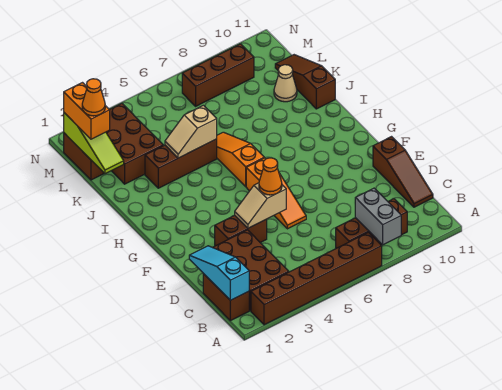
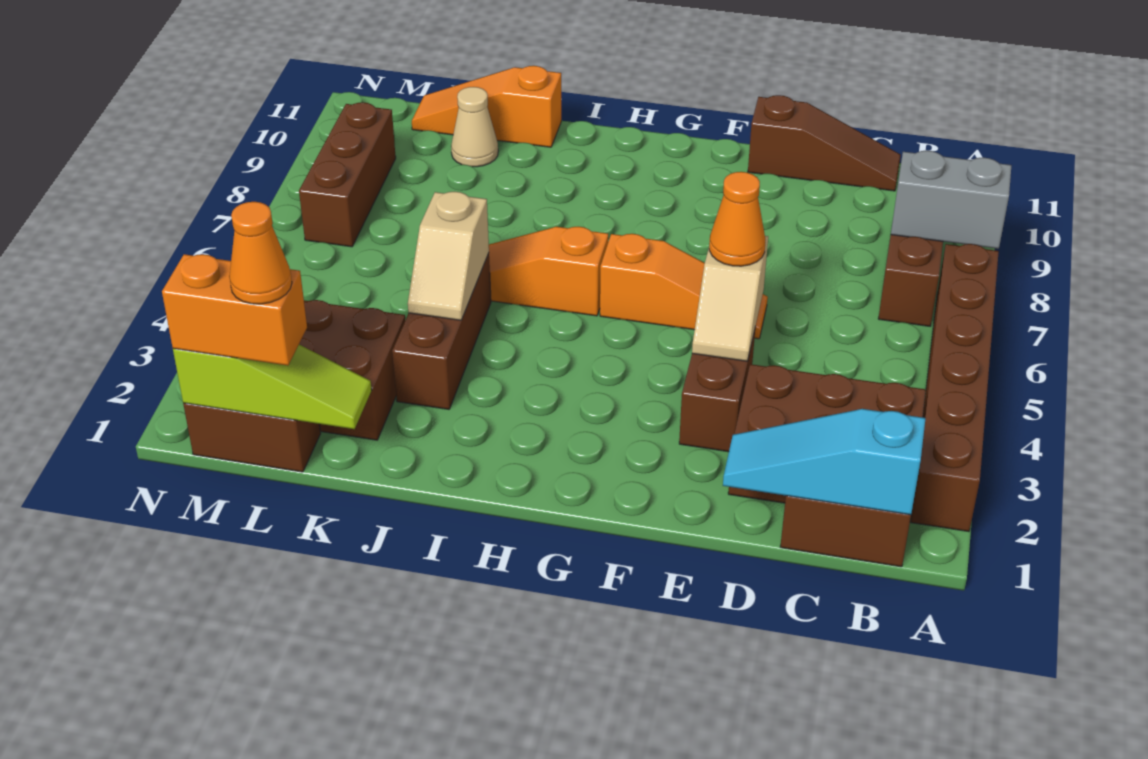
brown slope J11:L11 level 1 top J -> orange slope J11:L11 level 1 top J

